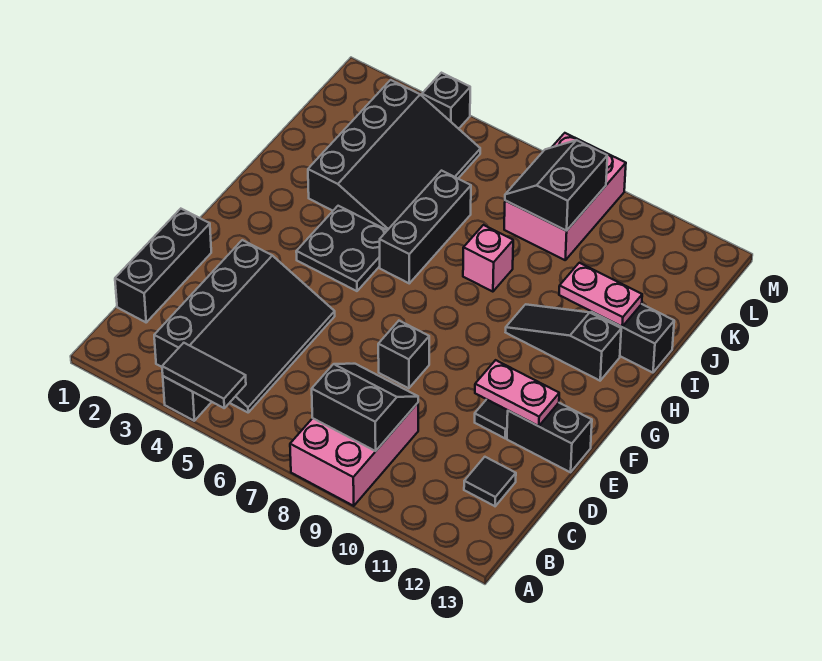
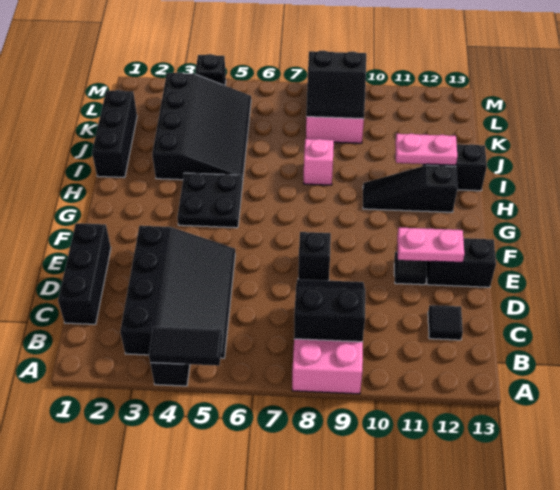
black brick H6:J6 level 1 -> black brick I1:K1 level 1
black slope K8:L9 level 2 top 9 -> black slope K8:L9 level 2 top L

